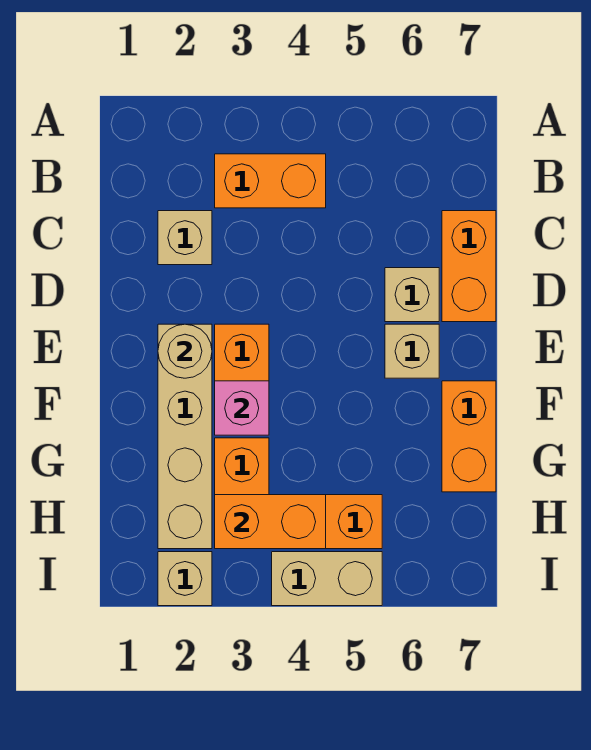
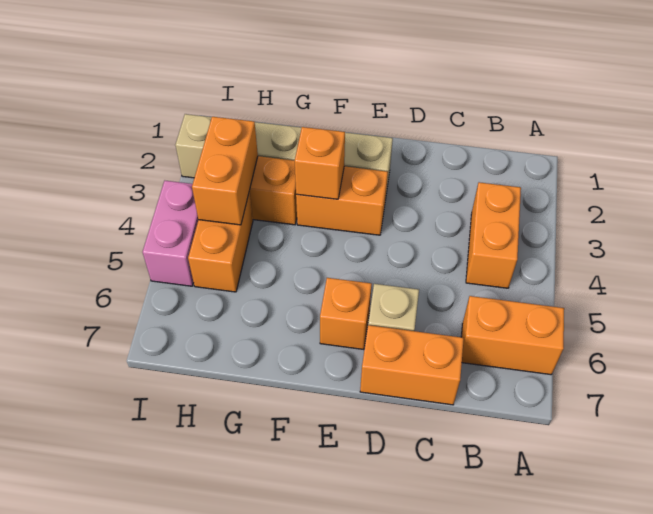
tan brick C2 level 1 -> none
tan round brick E2 level 2 -> none
tan brick E6 level 1 -> orange brick E6 level 1
pink brick F3 level 2 -> orange brick F3 level 2
orange brick F7:G7 level 1 -> orange brick A6:B6 level 1
tan brick I4:I5 level 1 -> pink brick I4:I5 level 1

